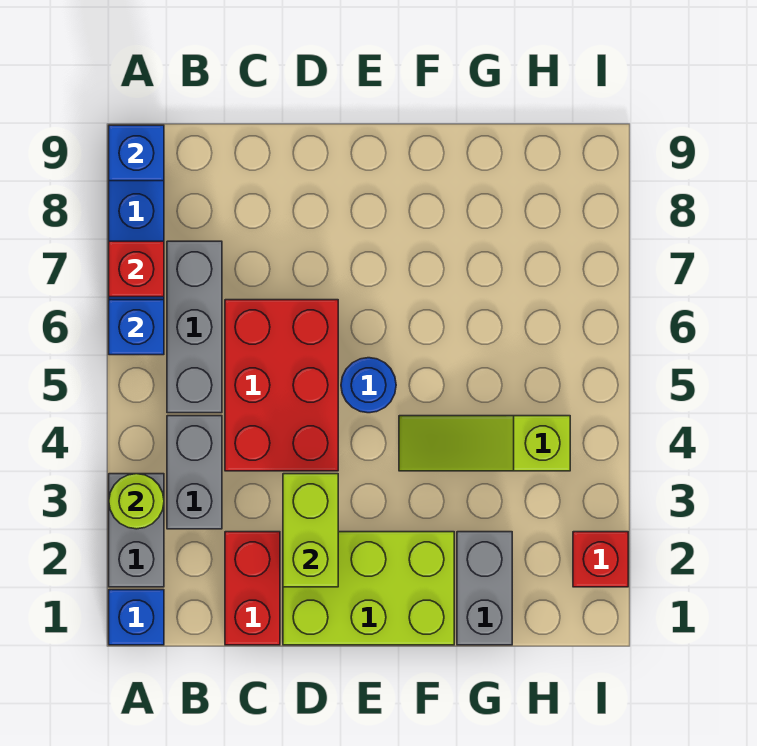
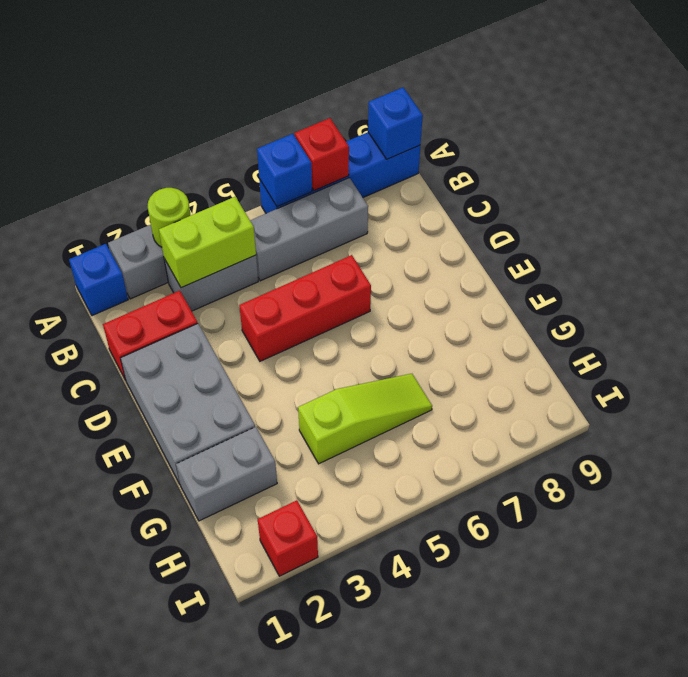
red brick C4:D6 level 1 -> red brick D4:D6 level 1
lime brick D1:F2 level 1 -> grey brick D1:F2 level 1
lime brick D2:D3 level 2 -> lime brick B3:B4 level 2
blue round brick E5 level 1 -> none
lime slope F4:H4 level 1 top H -> lime slope G4:G6 level 1 top 4

